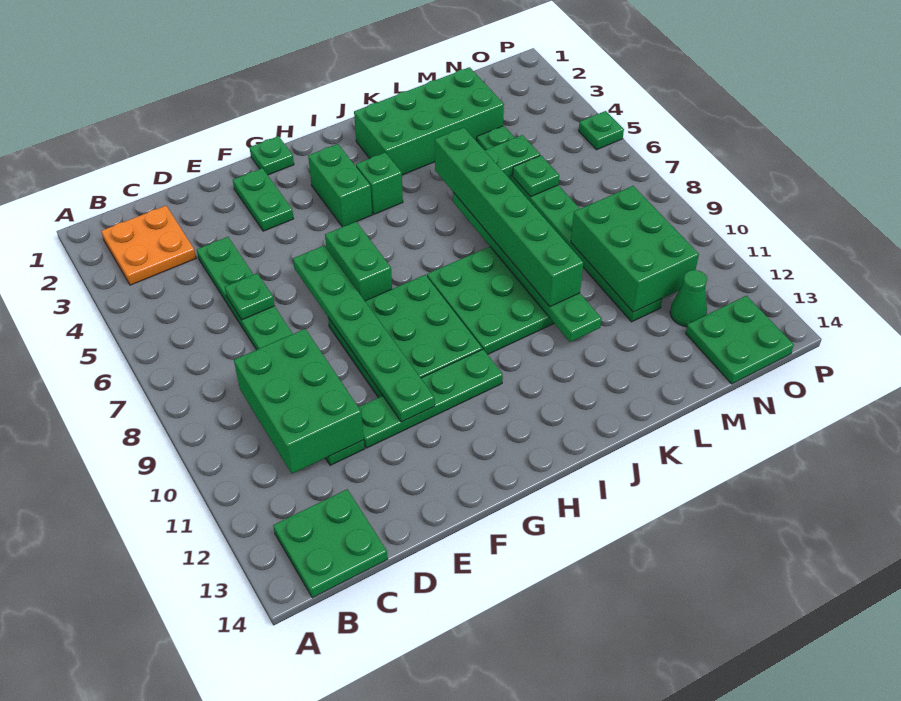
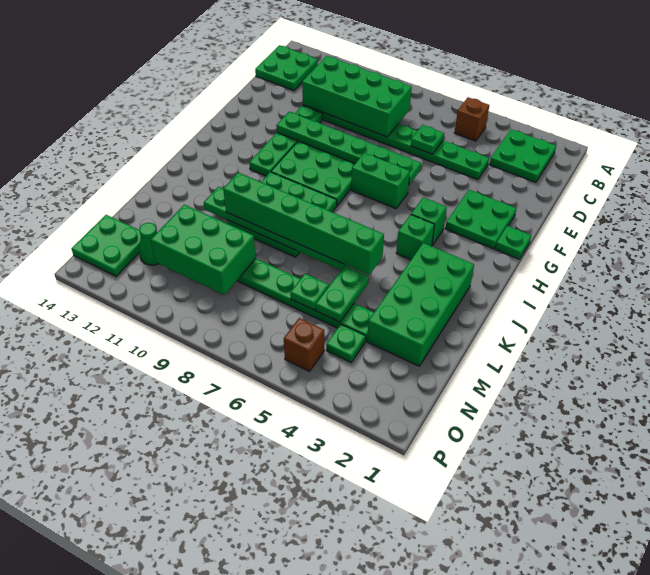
orange plate B2:C3 level 1 -> green plate B2:C3 level 1
none -> brown brick B5 level 1
green brick C9:D11 level 2 -> green brick C8:D11 level 2
green plate F2:F3 level 1 -> green plate F2:G3 level 1
green brick H3:H4 level 1 -> green brick H4 level 1
none -> brown brick O5 level 1
green plate P5 level 1 -> green plate N4 level 1

